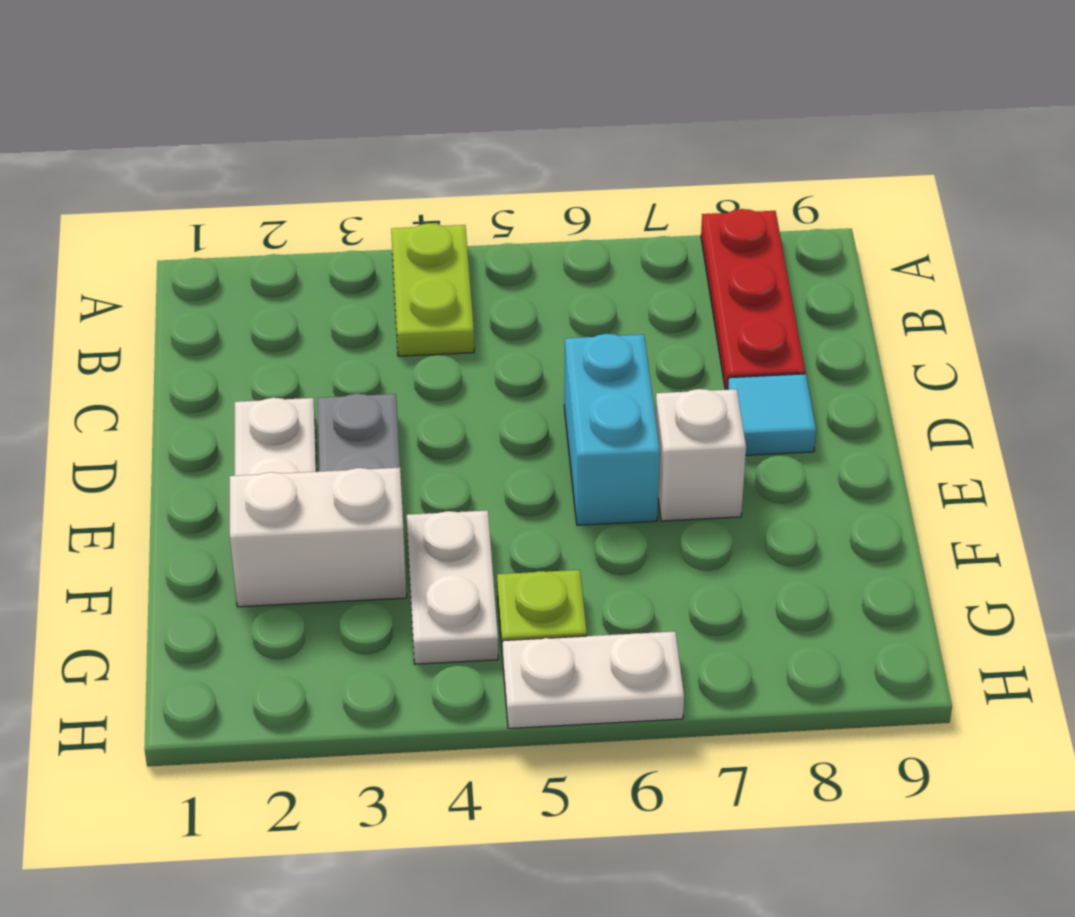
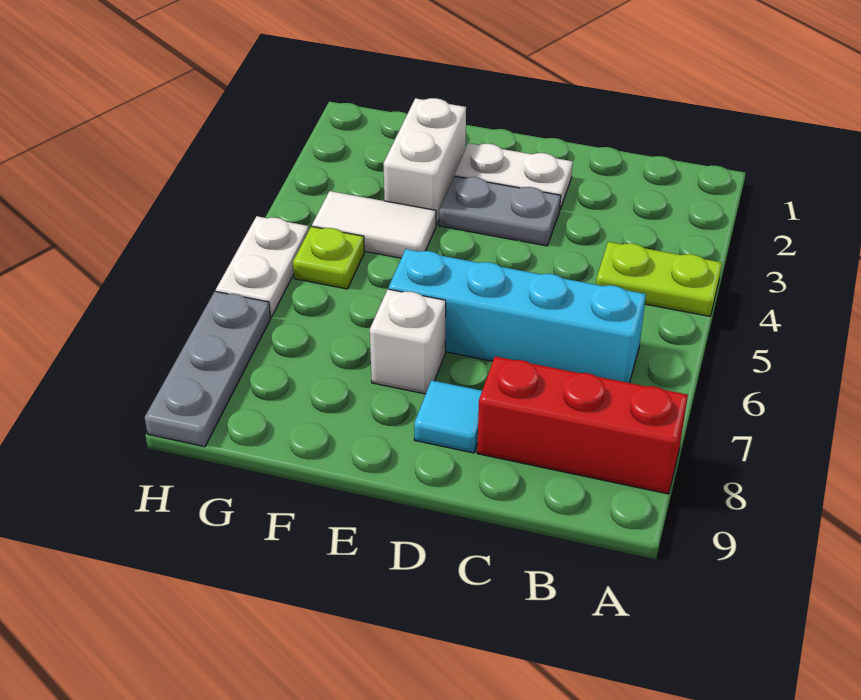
red plate A8:C8 level 1 -> red brick A8:C8 level 1
cyan brick D6:E6 level 1 -> cyan brick B6:E6 level 1
white plate F4:G4 level 1 -> white tile F4:G4 level 1
none -> grey plate H7:H9 level 1

